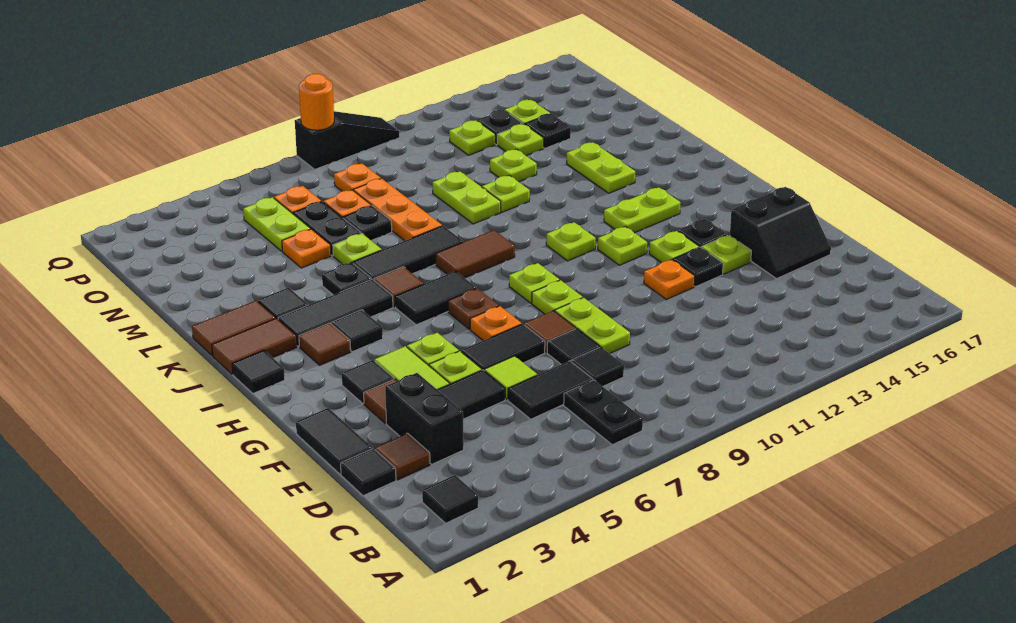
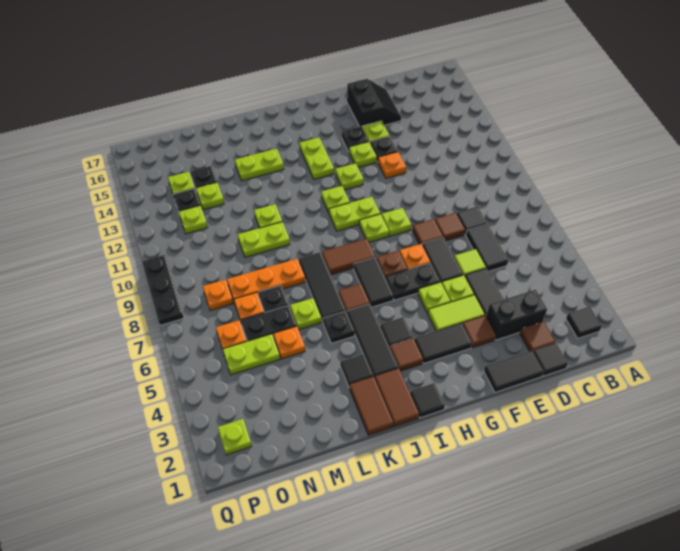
black plate B7:C7 level 1 -> black plate G6:H6 level 1
black tile E8 level 1 -> brown tile E8 level 1
lime plate E9:F9 level 1 -> lime plate H10:I10 level 1
black tile G3 level 1 -> black tile G3:H3 level 1
brown tile J8:J9 level 1 -> brown tile I8:J8 level 1
lime plate M12 level 1 -> lime plate P2 level 1
black slope Q8:Q10 level 1 top 8 -> black plate Q8:Q10 level 1
orange round brick Q8 level 2 -> none

